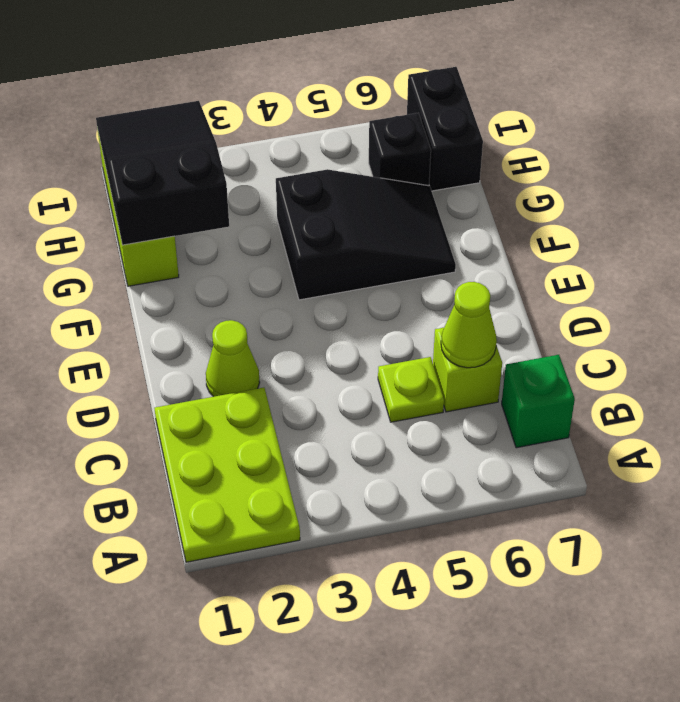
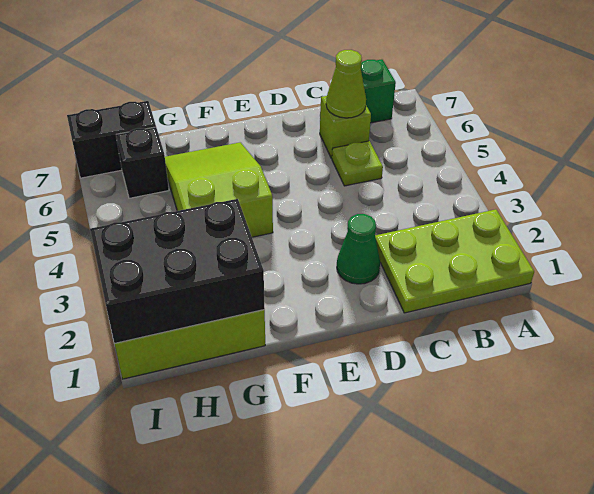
lime cone D2 level 1 -> green cone D2 level 1
black slope F4:G6 level 1 top 4 -> lime slope F4:G6 level 1 top 4
black slope G1:I2 level 2 top G -> black brick G1:I2 level 2

